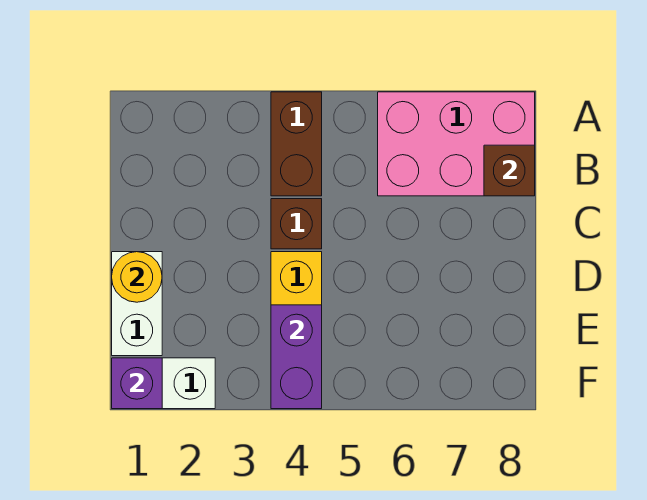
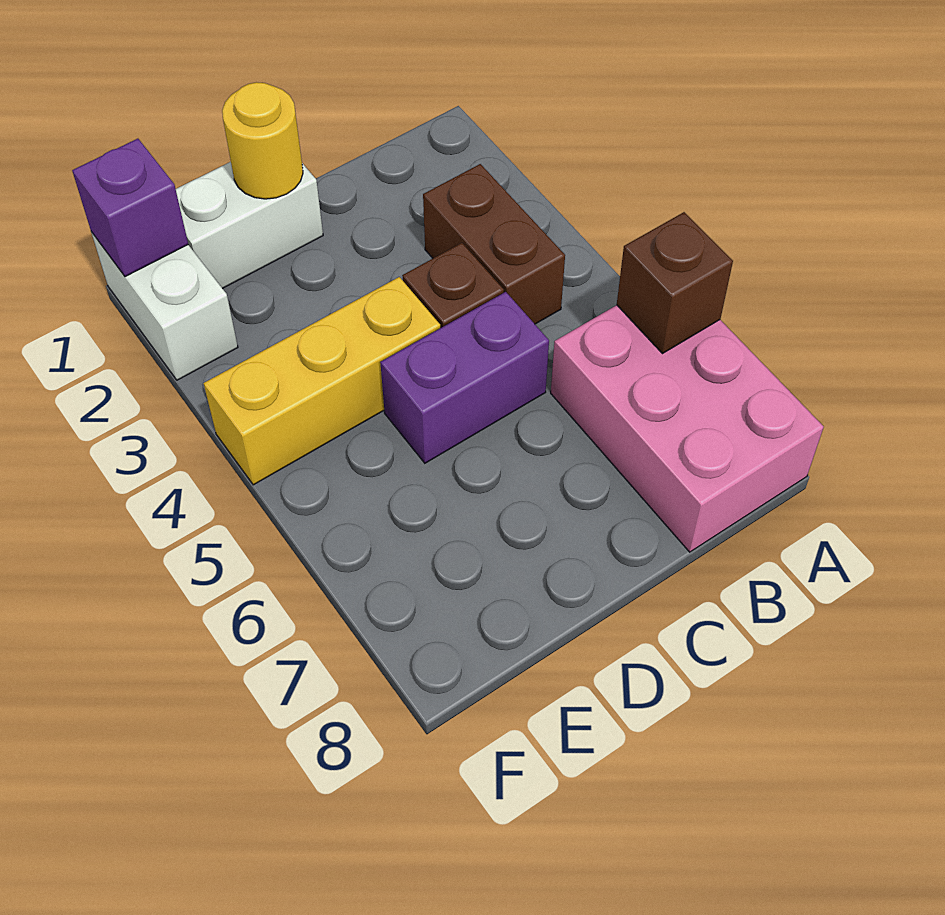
brown brick A4:B4 level 1 -> brown brick B3:B4 level 1
brown brick B8 level 2 -> brown brick A6 level 2
purple brick E4:F4 level 2 -> purple brick C5:D5 level 1

